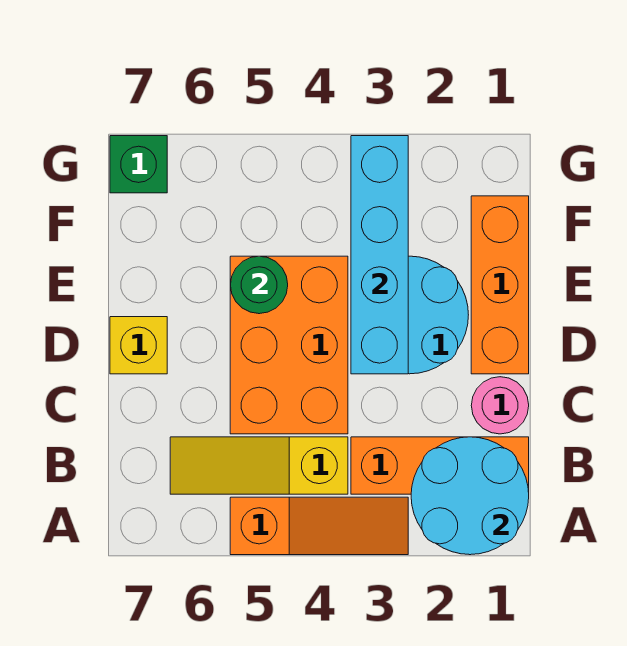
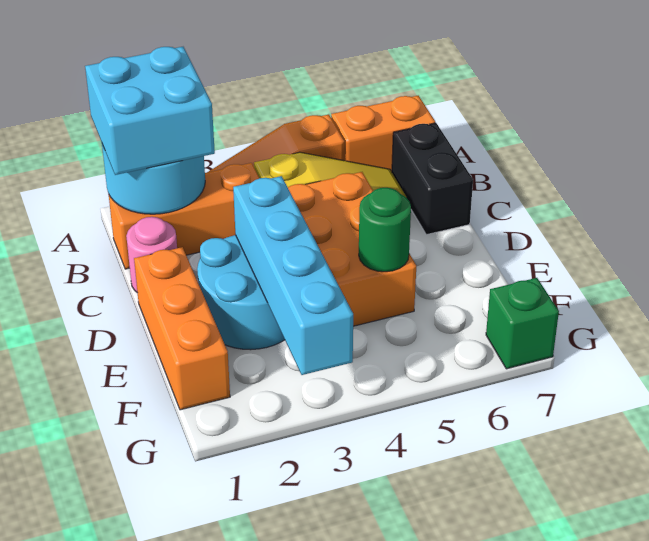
none -> cyan brick A1:B2 level 3
none -> orange brick A6:A7 level 1
none -> black brick B7:C7 level 1
yellow brick D7 level 1 -> none

